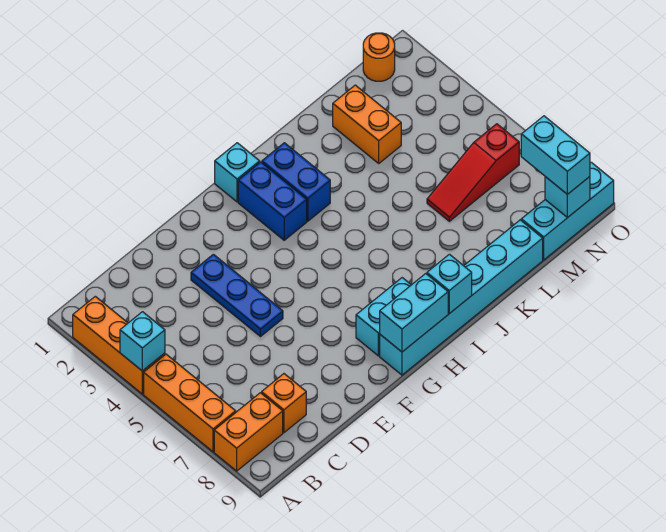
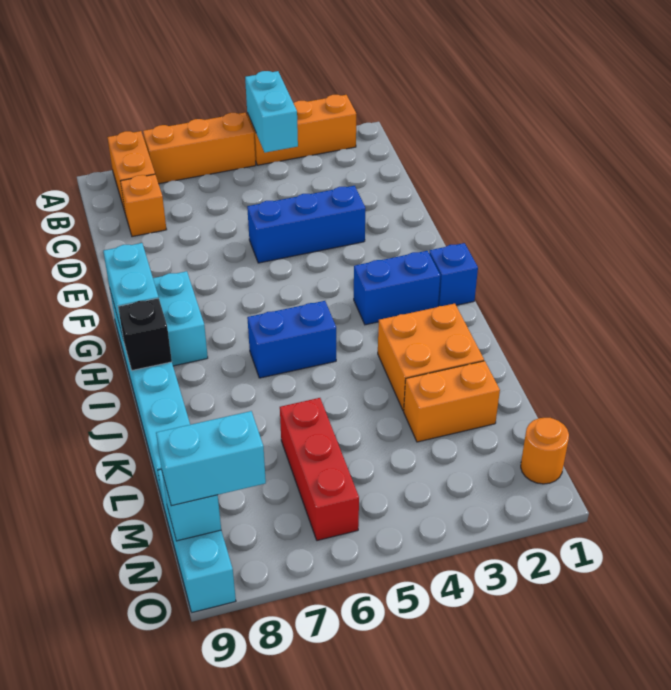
cyan brick A4 level 2 -> cyan brick A4:B4 level 2
blue plate E3:E5 level 1 -> blue brick E3:E5 level 1
cyan brick H1 level 1 -> blue brick H1 level 1
blue brick I2:I3 level 1 -> blue brick I5:I6 level 1
cyan brick I9 level 2 -> black brick I9 level 2
none -> orange brick J2:K3 level 1
red slope L6:N6 level 1 top N -> red brick L6:N6 level 1

